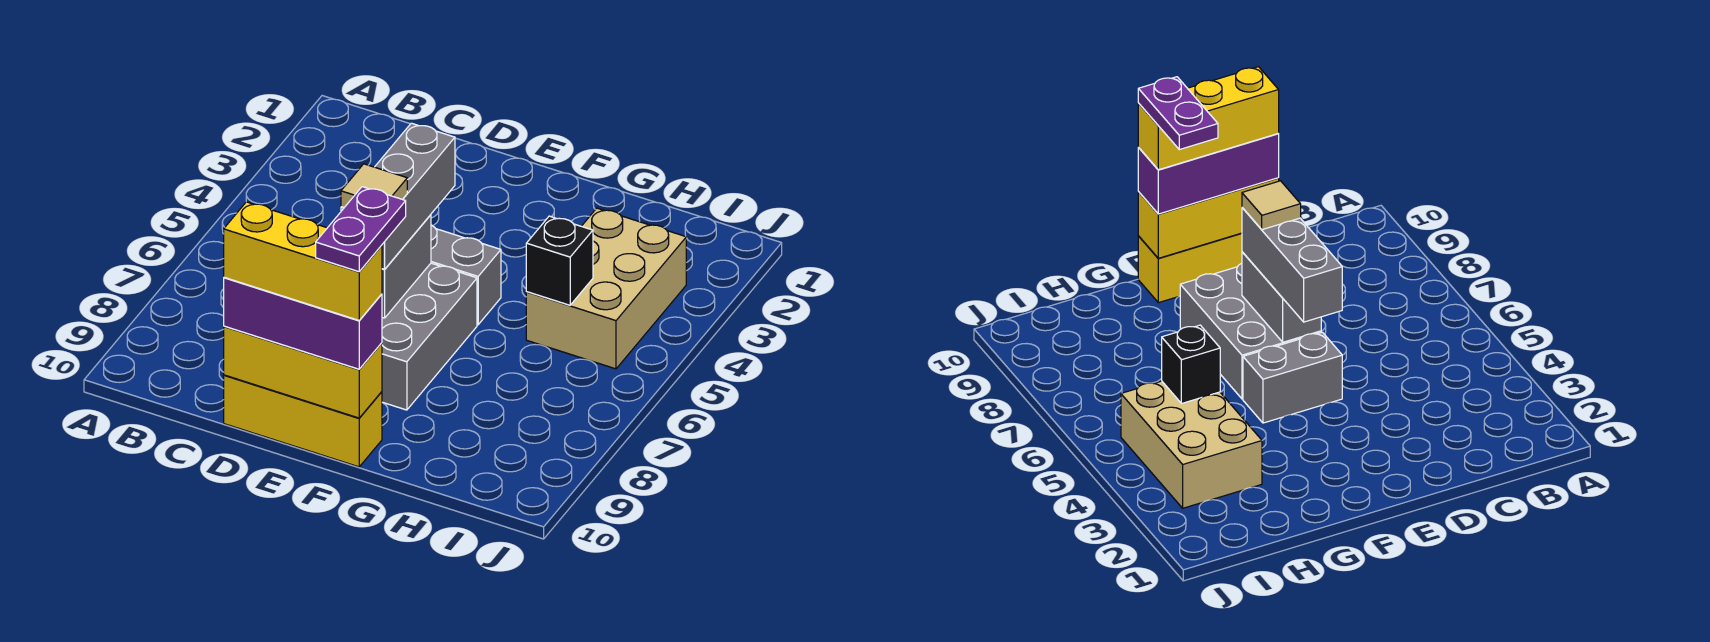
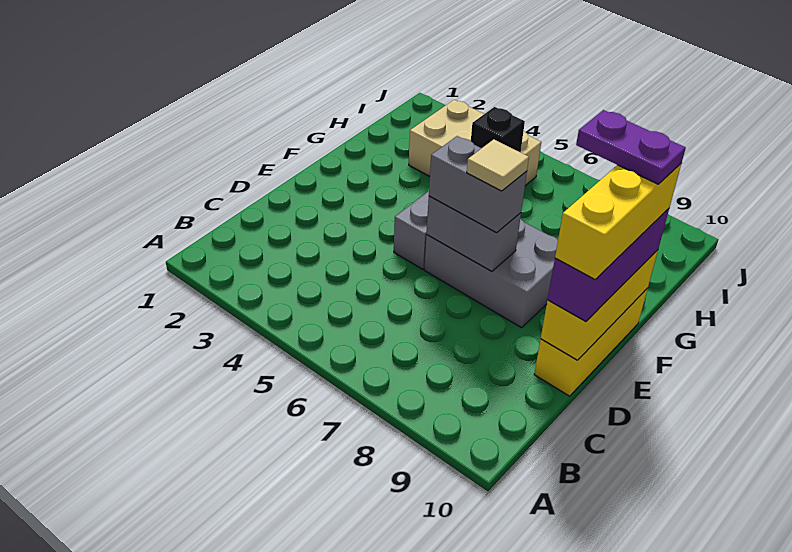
grey brick E5:E7 level 3 -> grey brick E6:E7 level 3

